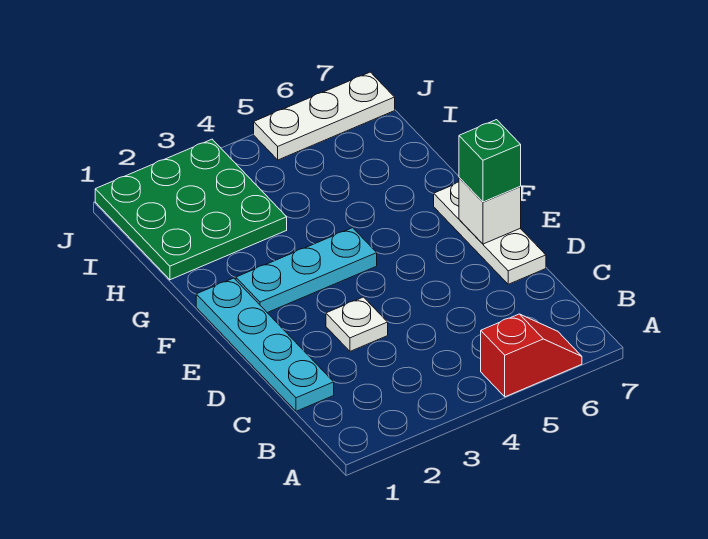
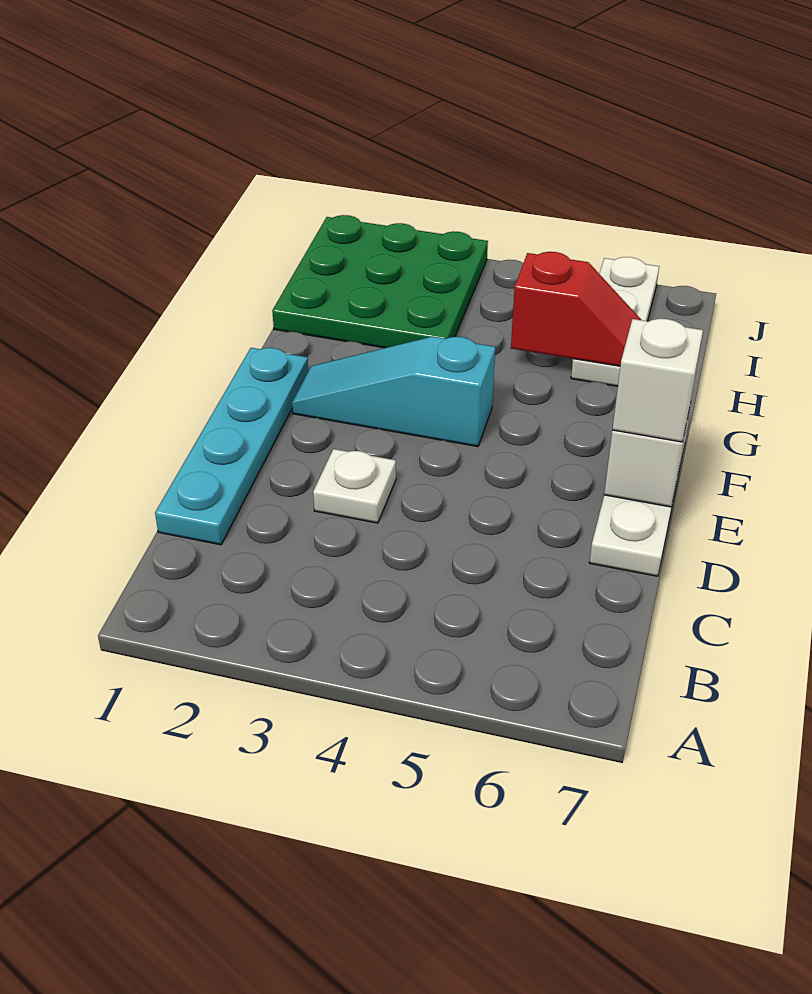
red slope A5:A6 level 1 top 5 -> red slope H5:H6 level 2 top 5
green brick E7 level 3 -> white brick E7 level 3
cyan plate F2:F4 level 1 -> cyan slope F2:F4 level 1 top 4
white plate J5:J7 level 1 -> white plate H6:J6 level 1

